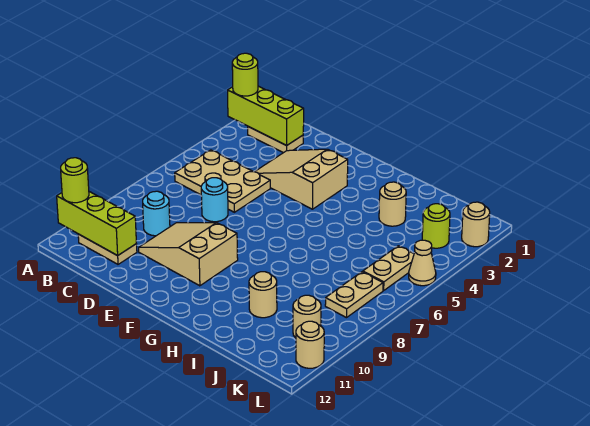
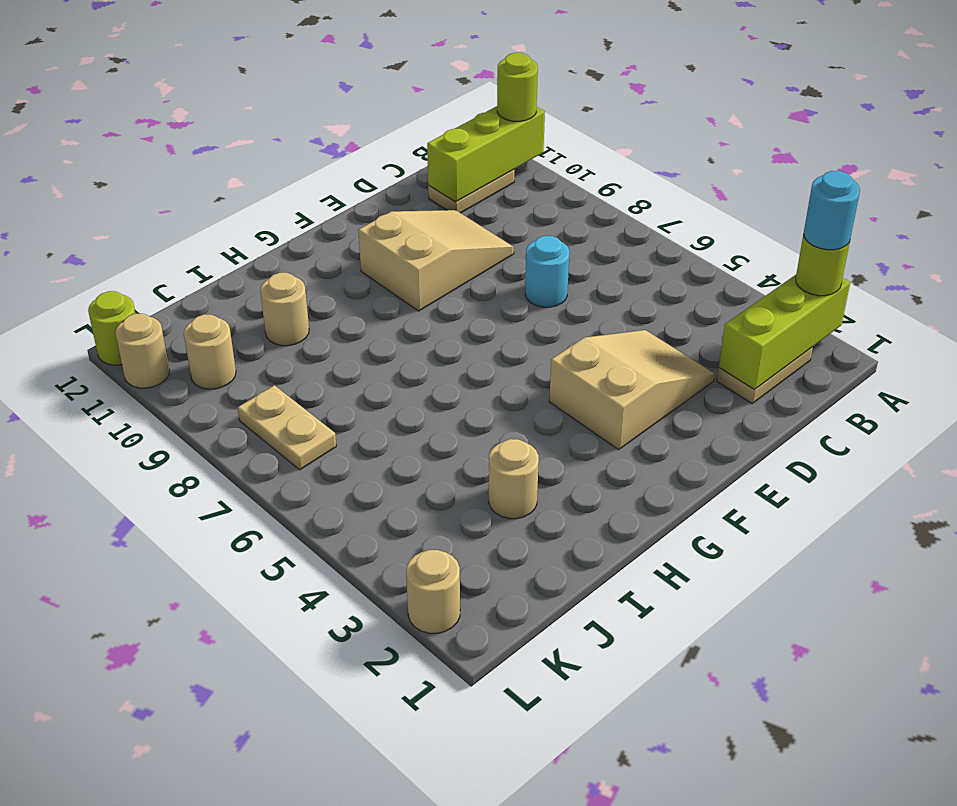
tan plate B5:D6 level 1 -> none
cyan round brick C9 level 1 -> cyan round brick A2 level 4
lime round brick K3 level 1 -> lime round brick L12 level 1
tan plate K5:K6 level 1 -> none
tan cone L5 level 1 -> none

